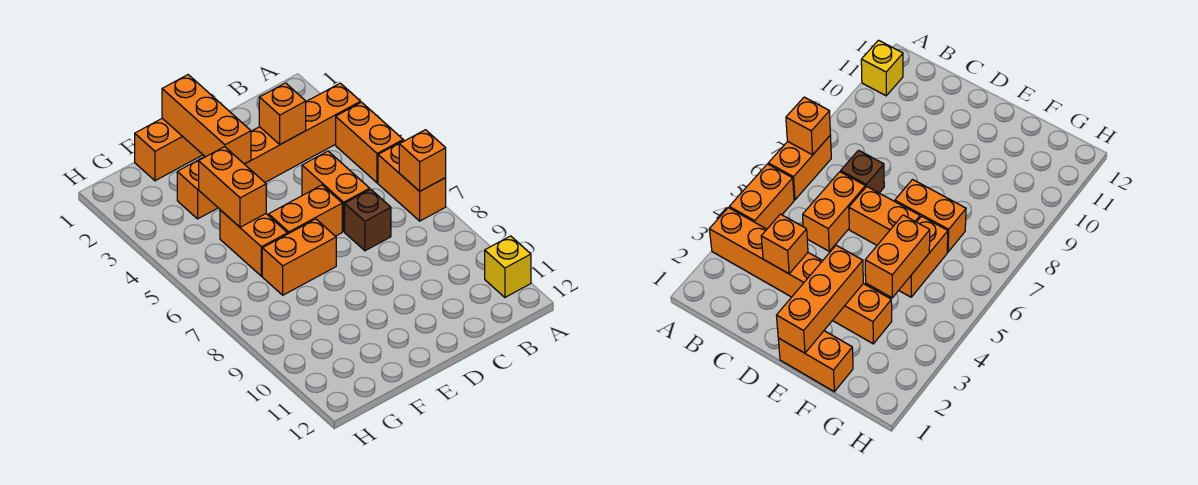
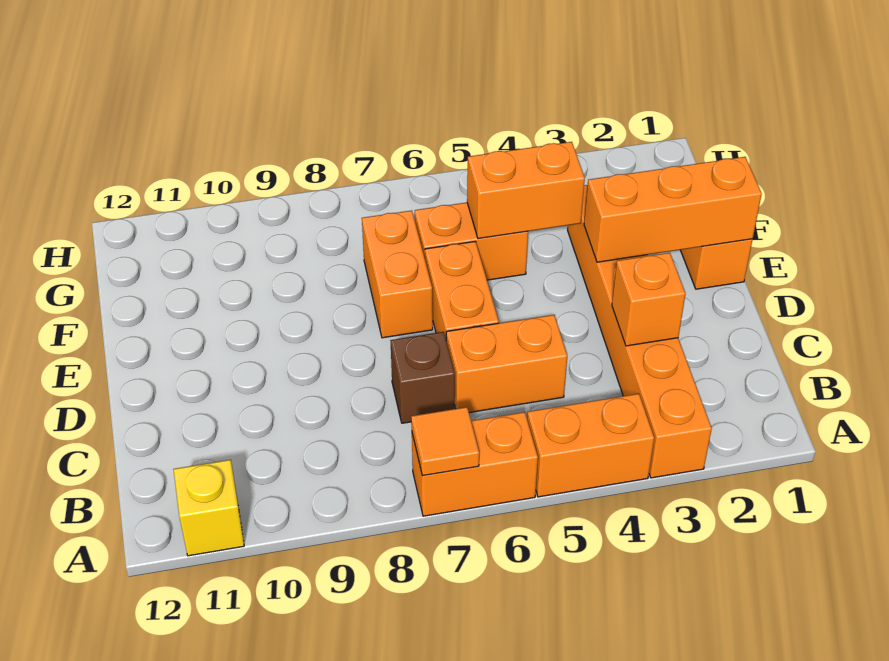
orange brick A7 level 2 -> orange tile A7 level 2

